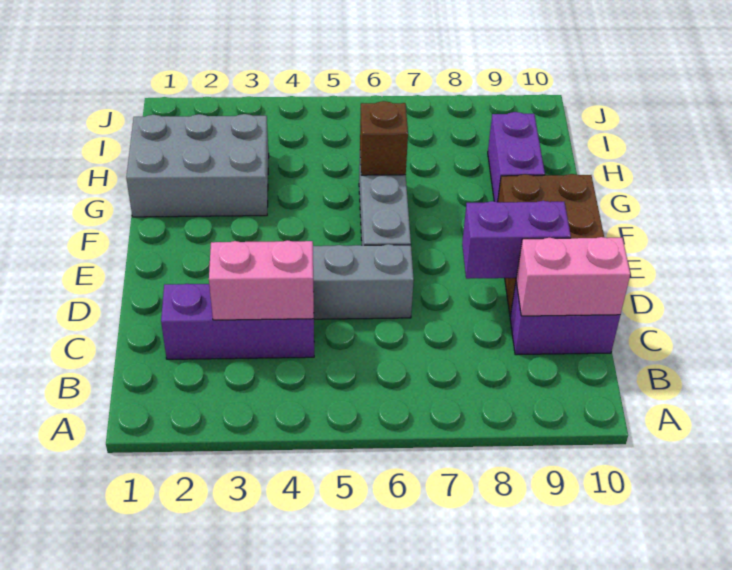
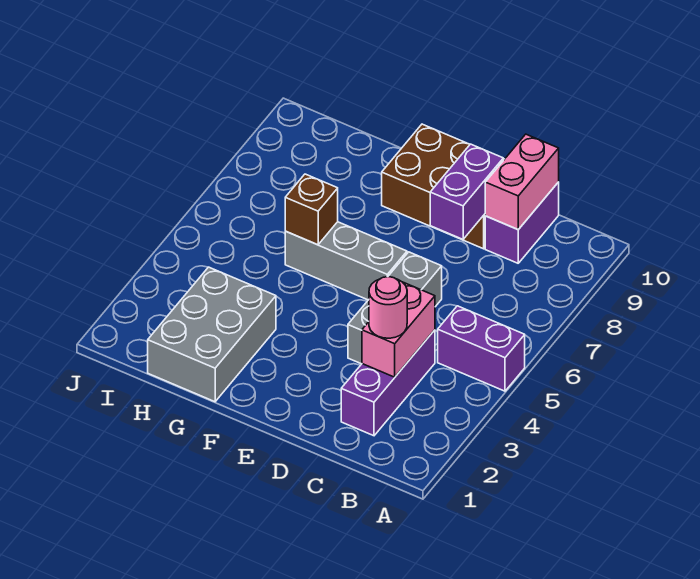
none -> pink round brick C3 level 3
purple brick G9:H9 level 1 -> purple brick A5:B5 level 1

